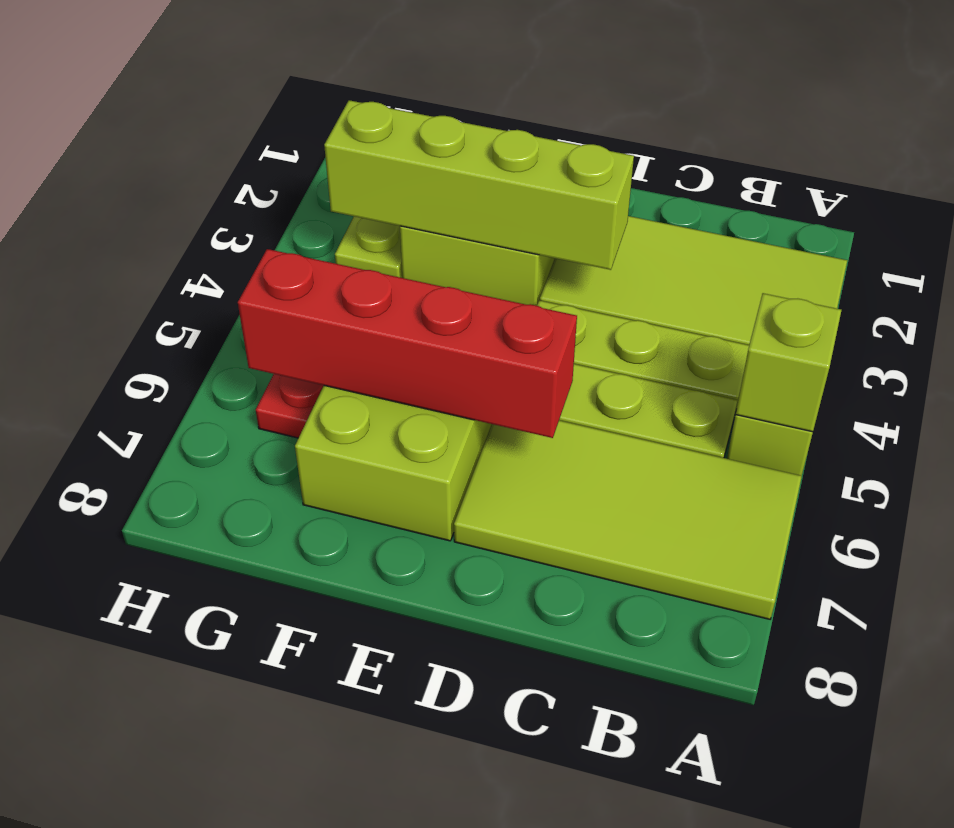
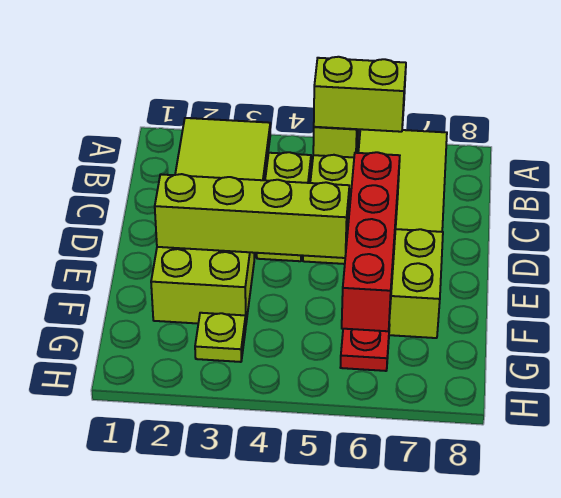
lime brick A5 level 2 -> lime brick A5:A6 level 2
lime brick D3:G3 level 2 -> lime brick E2:E5 level 2

